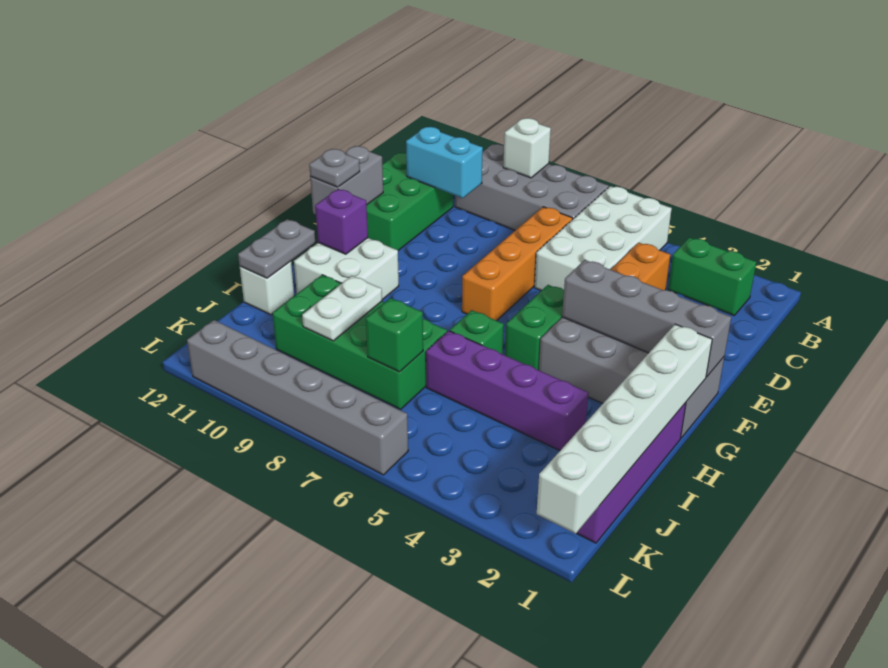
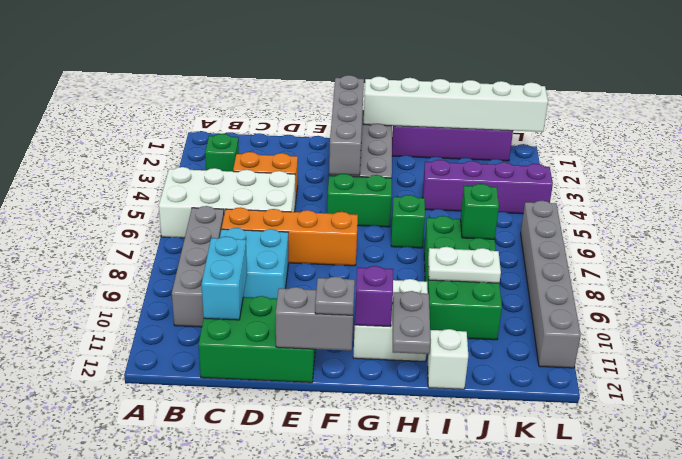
grey brick A7:B10 level 1 -> grey brick B7:B10 level 1
white brick A9 level 2 -> none
green brick B2:B3 level 1 -> green brick B3 level 1
none -> cyan brick C8:D9 level 1
grey plate H12:I12 level 2 -> grey plate H11:H12 level 2
purple brick I3:I6 level 1 -> purple brick I4:L4 level 1

